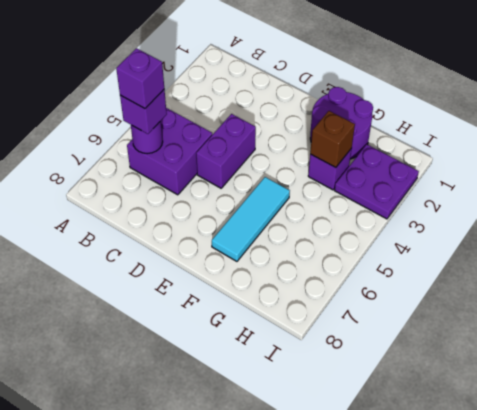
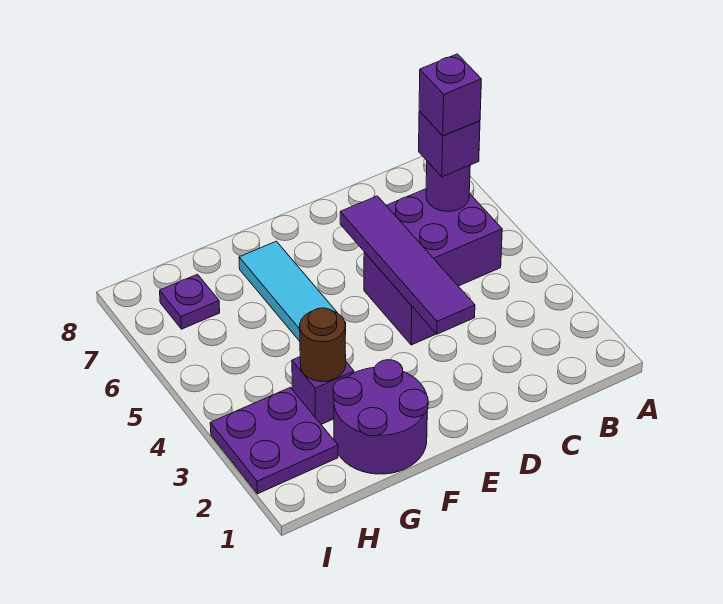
none -> purple tile D3:D6 level 2
brown brick G3 level 2 -> brown round brick G3 level 2
none -> purple plate H7 level 1

